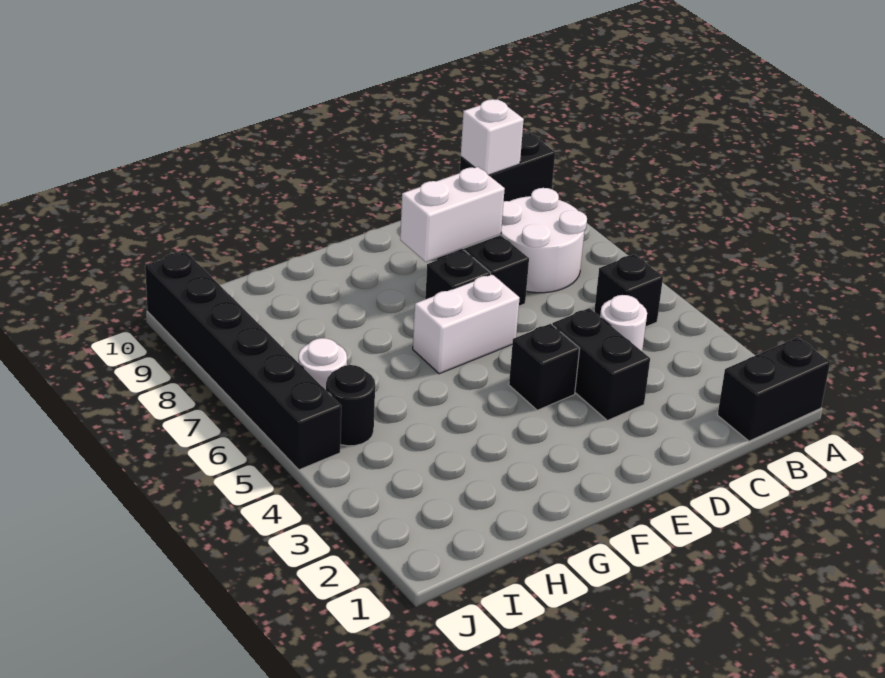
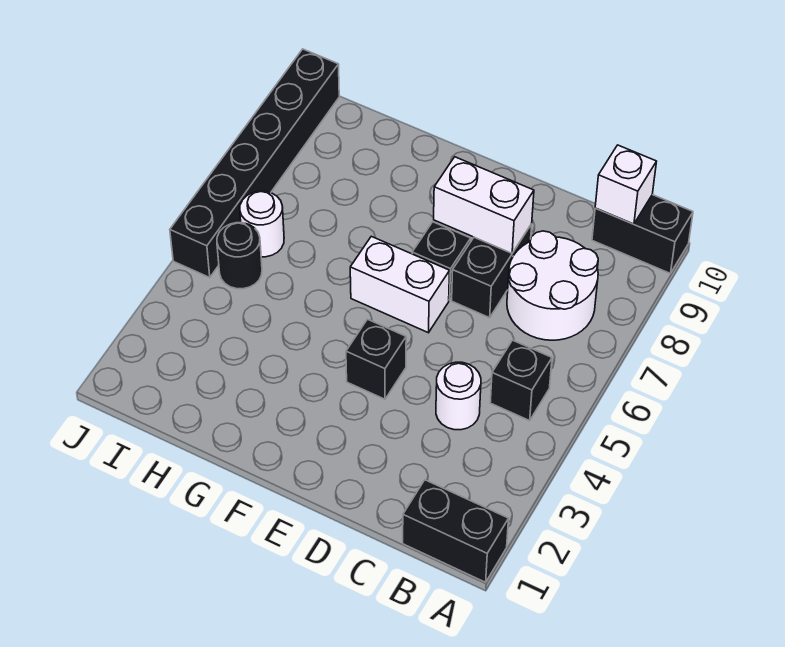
black brick D3:D4 level 1 -> none

